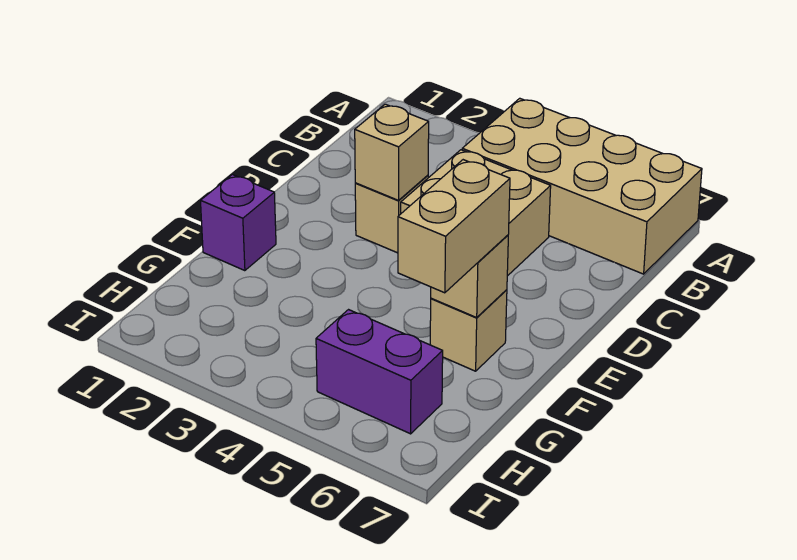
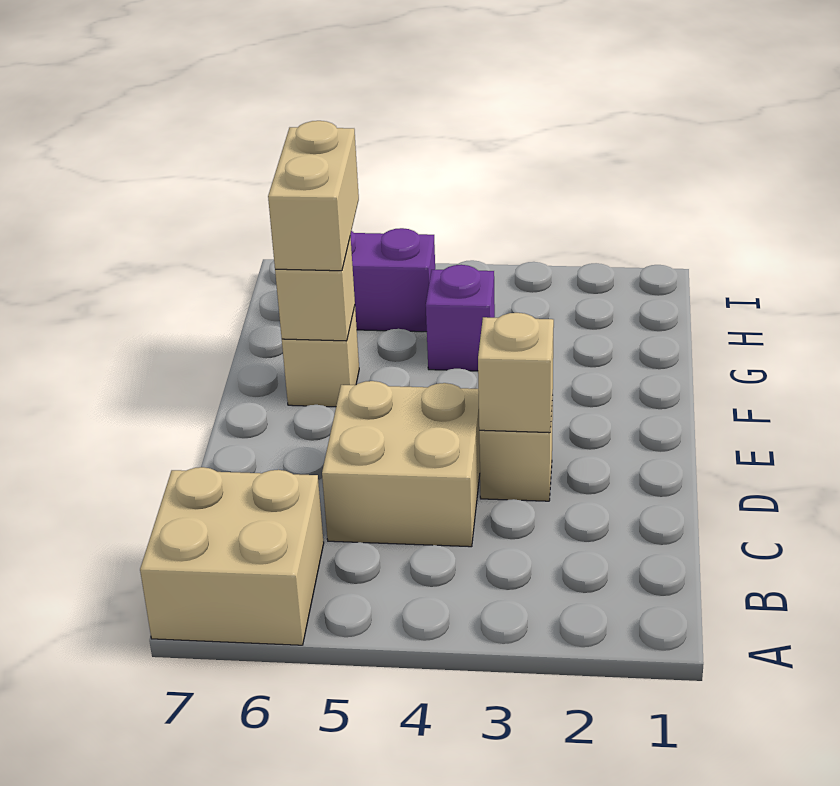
tan brick A4:B7 level 1 -> tan brick A6:B7 level 1
purple brick F1 level 1 -> purple brick G4 level 1

